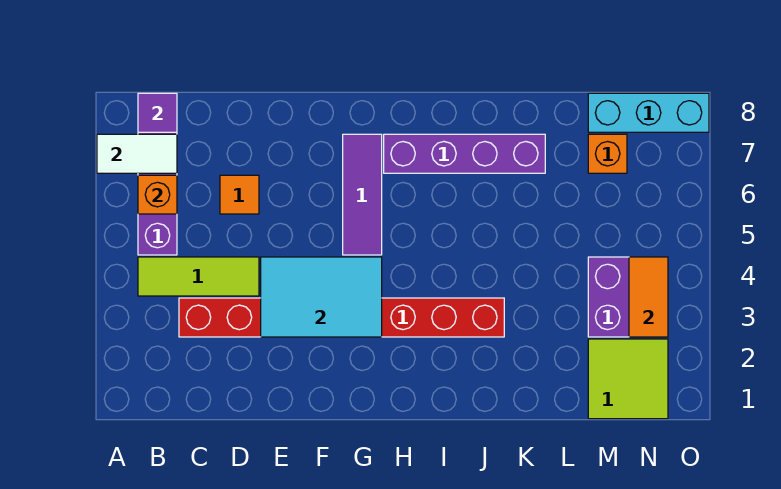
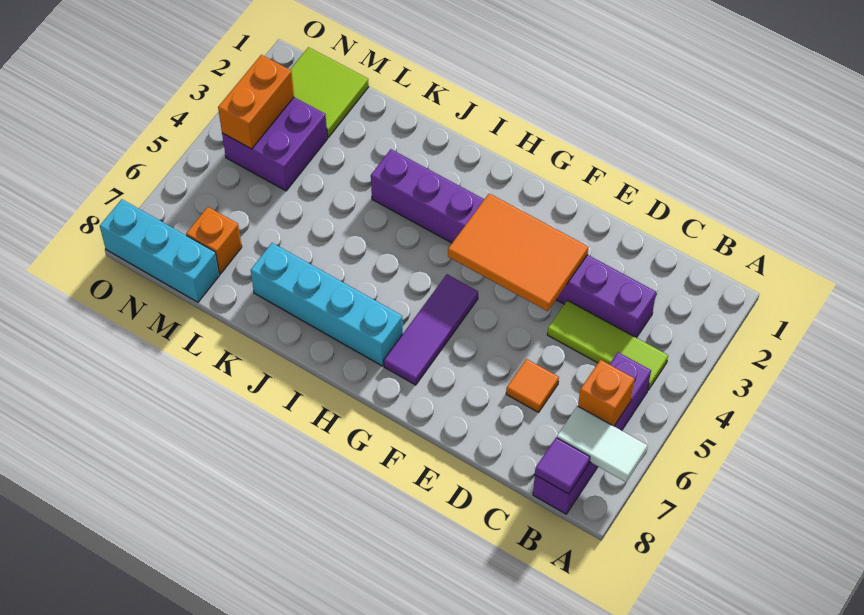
red brick C3:J3 level 1 -> purple brick C3:J3 level 1
cyan tile E3:G4 level 2 -> orange tile E3:G4 level 2
purple brick H7:K7 level 1 -> cyan brick H7:K7 level 1
orange tile N3:N4 level 2 -> orange brick N3:N4 level 2

